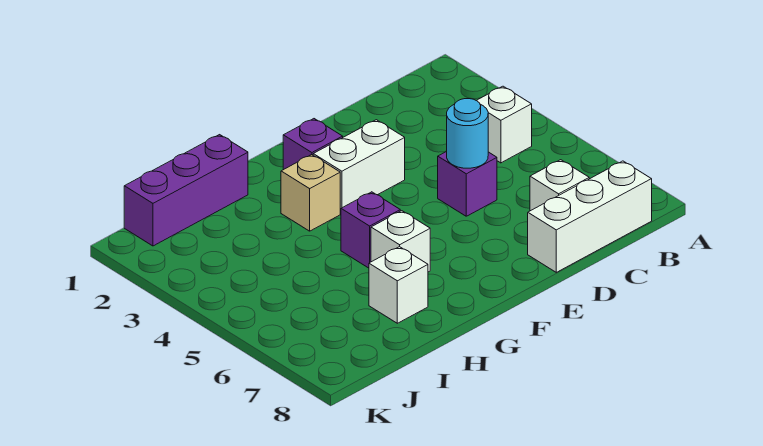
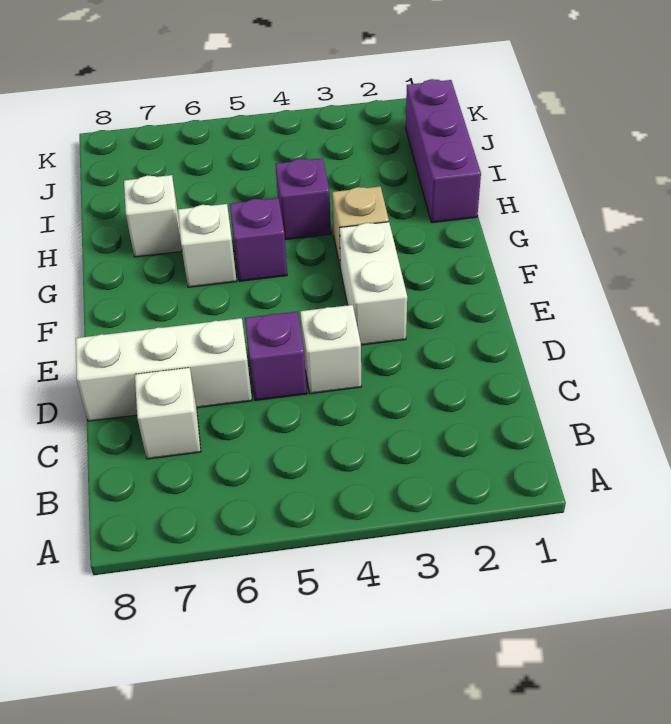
white brick B4 level 1 -> white brick D4 level 1
white brick B8:D8 level 1 -> white brick D6:D8 level 1
cyan round brick D5 level 2 -> none
purple brick F2 level 1 -> purple brick H4 level 1

